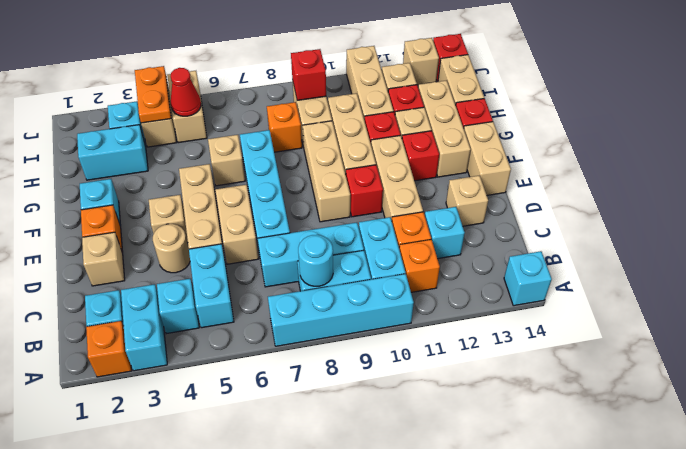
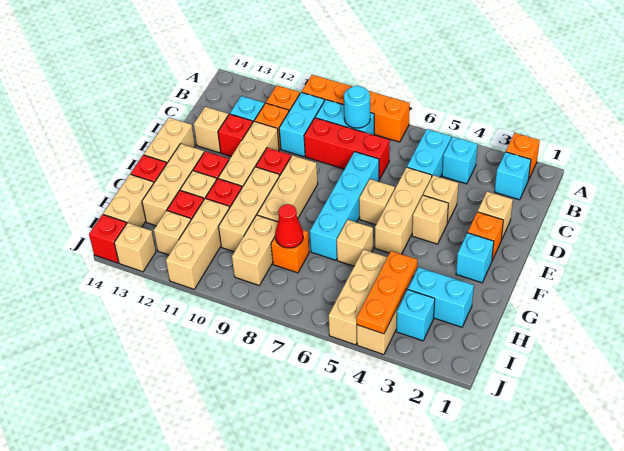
cyan brick A3:B3 level 1 -> none
cyan brick A7:A10 level 1 -> orange brick A7:A10 level 1
cyan brick A14 level 1 -> none
cyan brick C7:C9 level 1 -> red brick C7:C9 level 1
tan round brick D4 level 1 -> tan brick D4 level 1
tan brick D6:E6 level 1 -> tan brick E6 level 1
orange plate I4:J4 level 2 -> orange plate H4:J4 level 2
tan brick I5:J5 level 1 -> tan brick H5:J5 level 1
red cone I5 level 2 -> red cone H8 level 2
red brick I9 level 2 -> red brick D12 level 1

